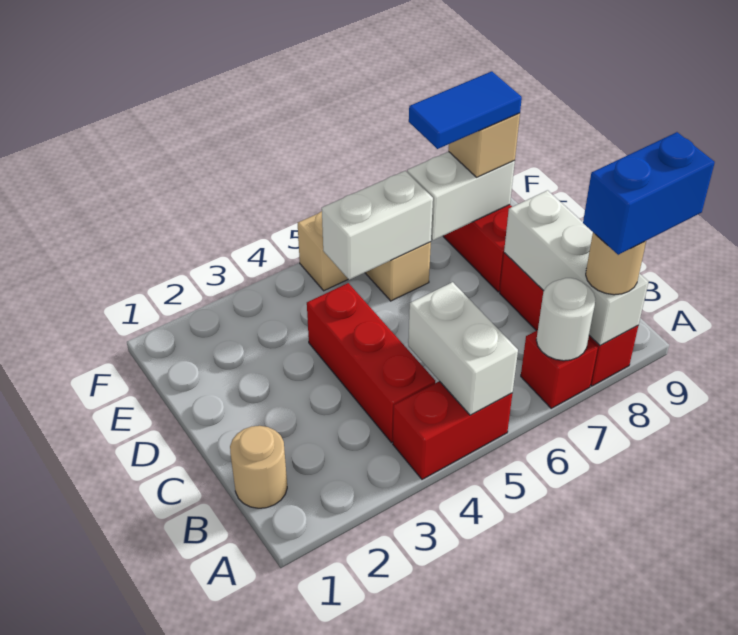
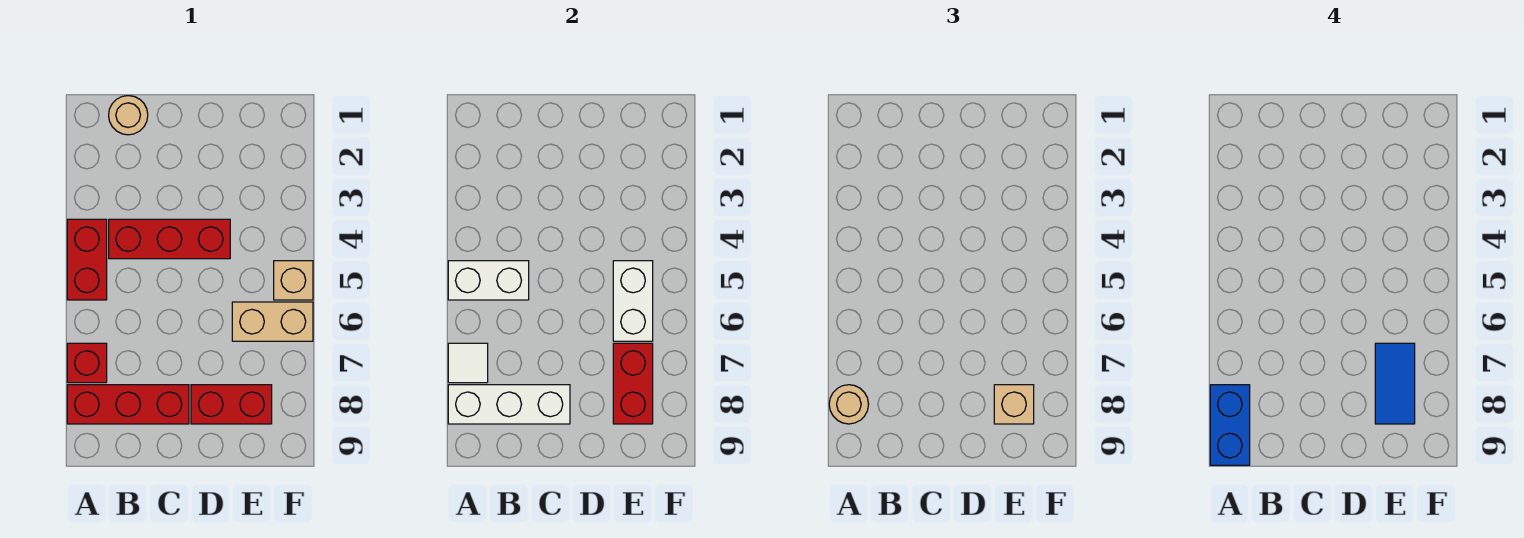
white round brick A7 level 2 -> white tile A7 level 2
white brick E7:E8 level 2 -> red brick E7:E8 level 2

